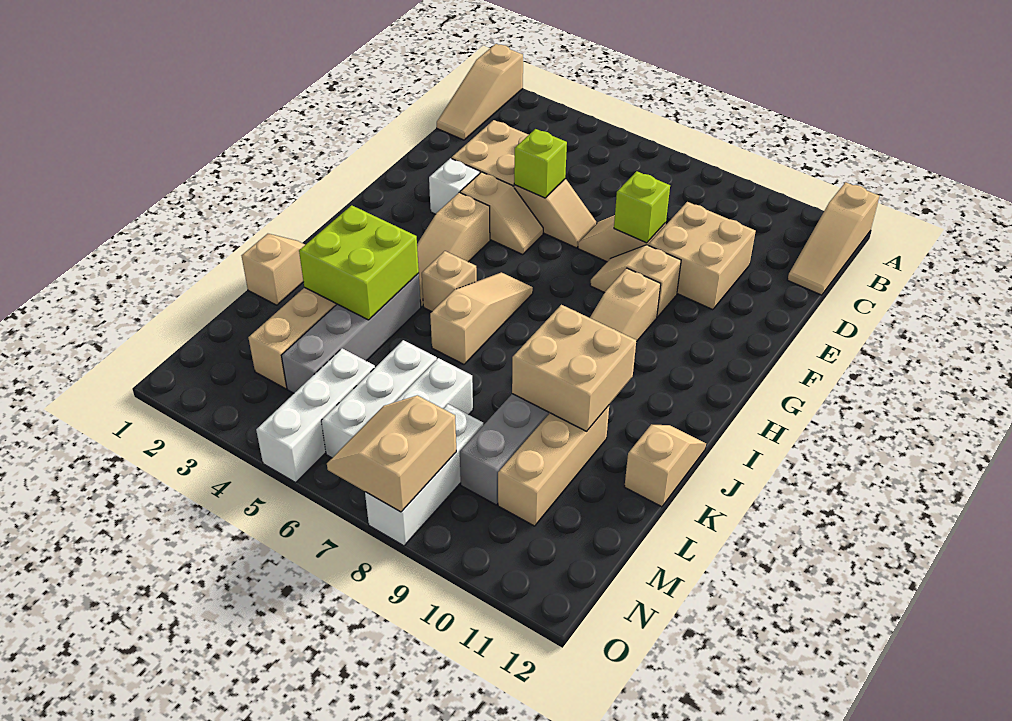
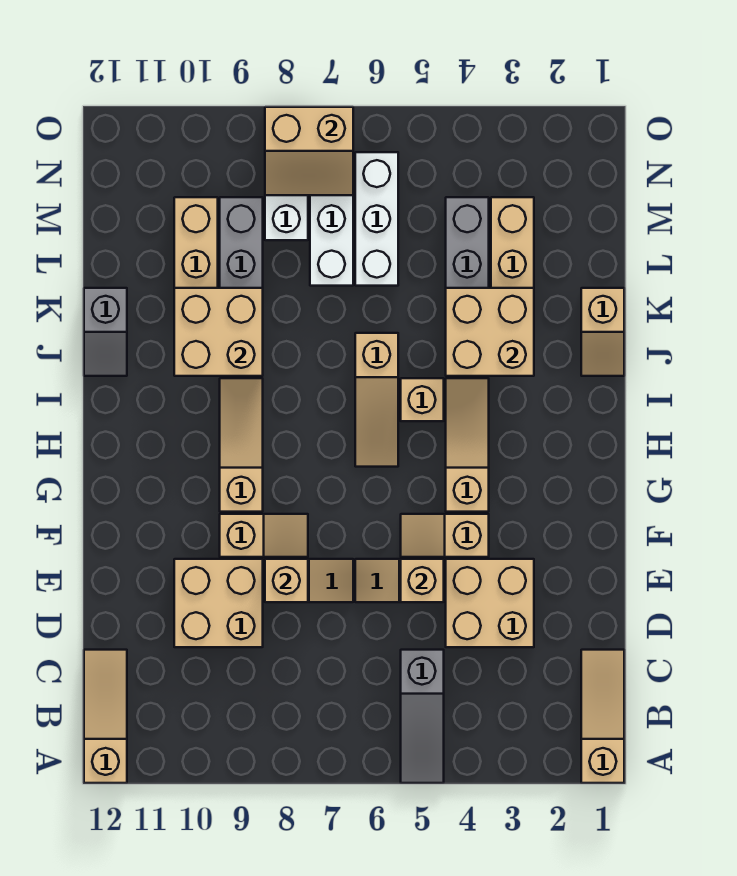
none -> grey slope A5:C5 level 1 top C
lime brick E5 level 2 -> tan brick E5 level 2
lime brick E8 level 2 -> tan brick E8 level 2
white brick F3 level 1 -> none
lime brick J3:K4 level 2 -> tan brick J3:K4 level 2
tan slope J12:K12 level 1 top K -> grey slope J12:K12 level 1 top K
white brick M5:O5 level 1 -> none
tan slope N7:O8 level 2 top 8 -> tan slope N7:O8 level 2 top O

